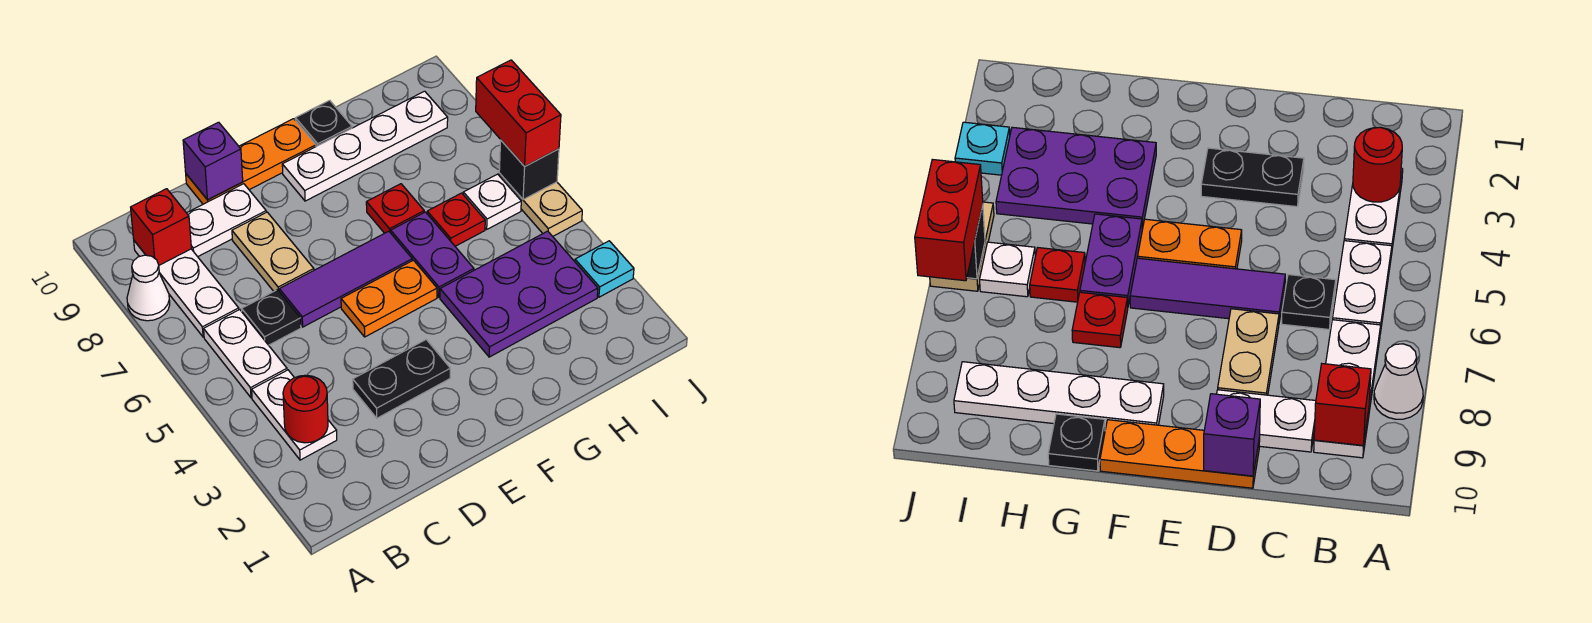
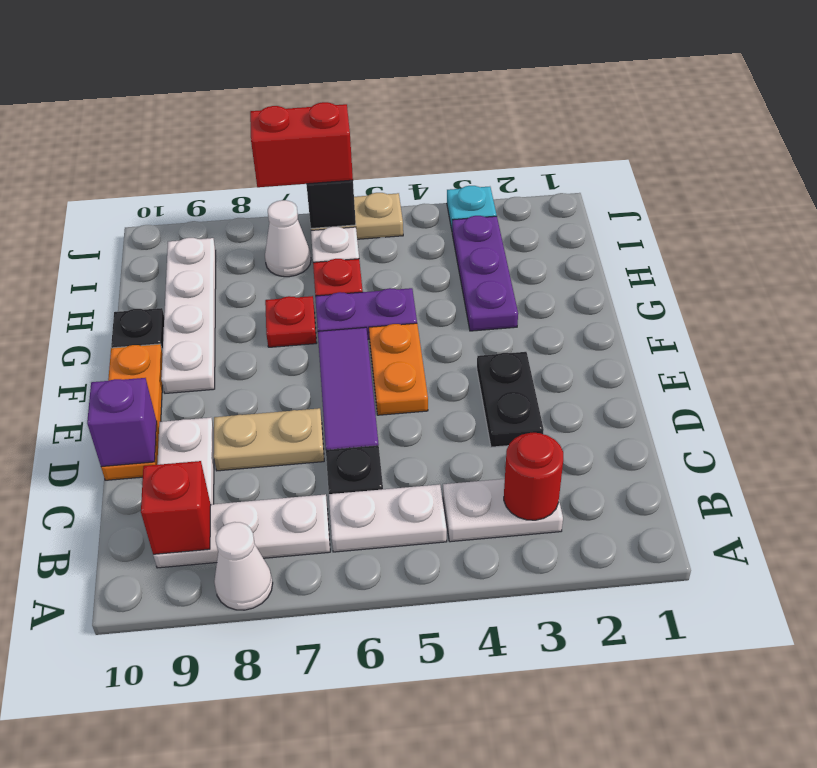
purple plate G3:I4 level 1 -> purple plate G3:I3 level 1
none -> white cone I7 level 1

